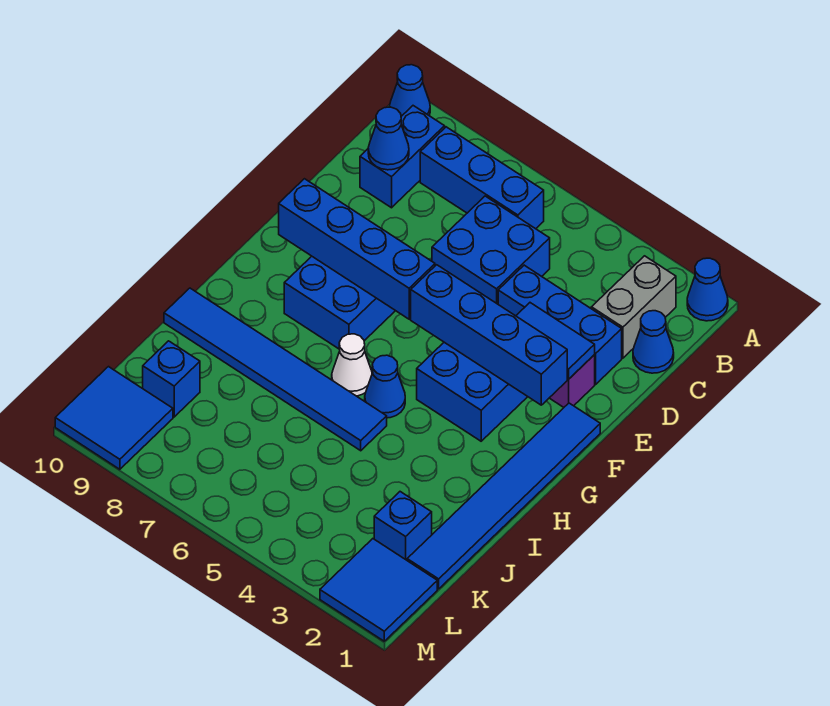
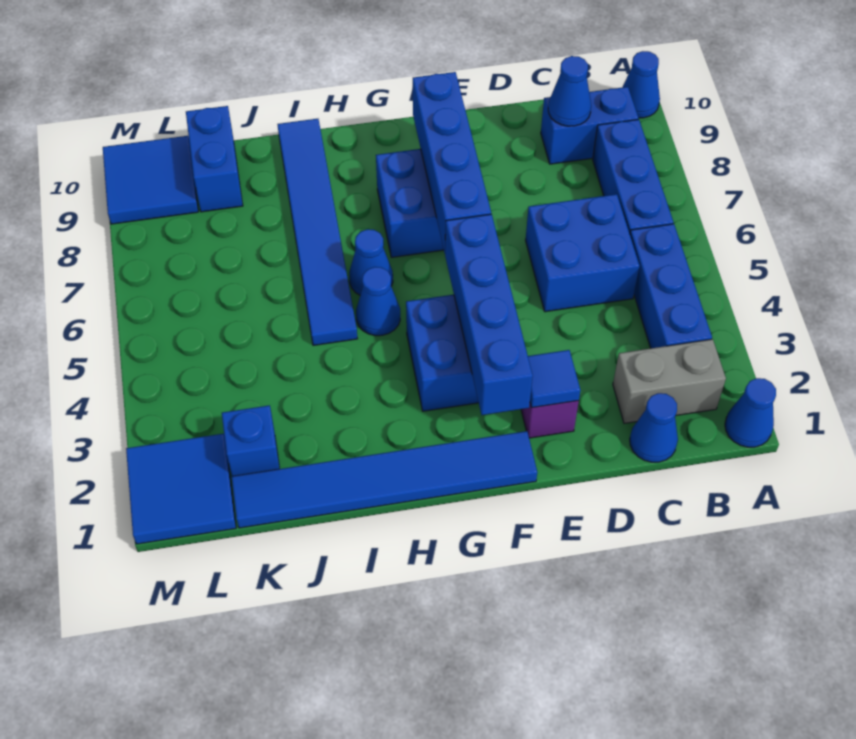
blue brick D2:D4 level 1 -> blue brick B3:B5 level 1
blue tile E2:E3 level 2 -> blue tile E2 level 2
white cone H6 level 1 -> blue cone H6 level 1
blue brick K9 level 1 -> blue brick K9:K10 level 1

